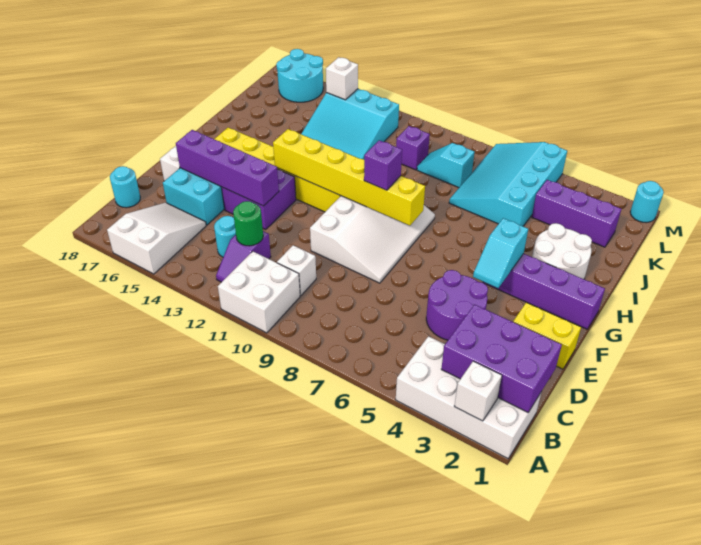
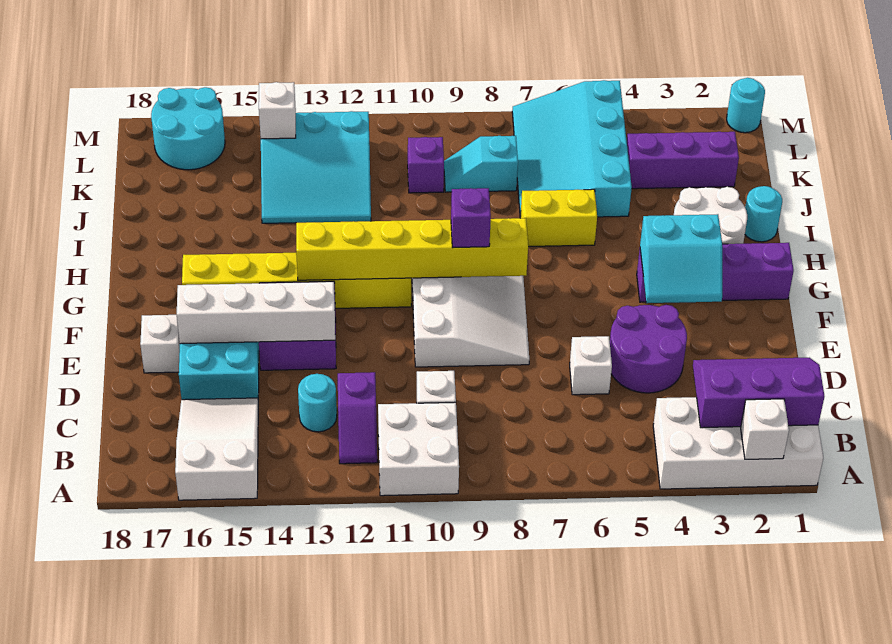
purple brick B1:C3 level 2 -> purple slope B1:C3 level 2 top B
green round brick C12 level 2 -> none
cyan round brick C18 level 1 -> cyan round brick I1 level 1
none -> white brick D6 level 1
yellow brick E1:E2 level 1 -> yellow brick I6:I7 level 1
purple brick E13:E16 level 2 -> white brick E13:E16 level 2
cyan slope F4:G4 level 2 top G -> cyan slope F3:G4 level 2 top G

